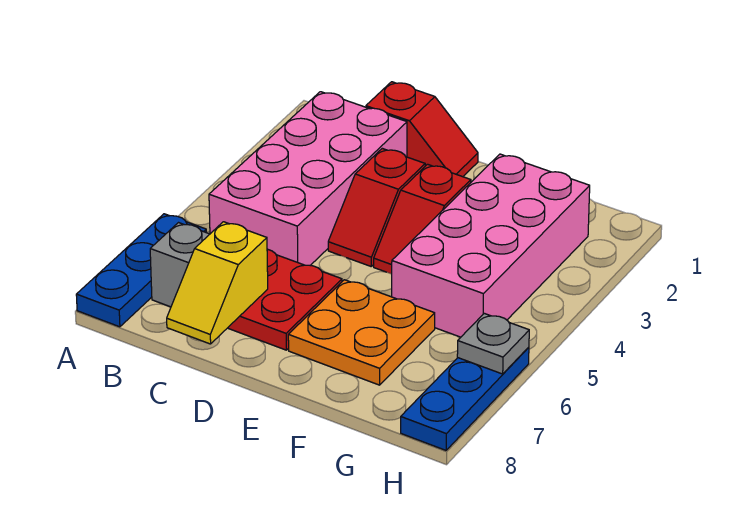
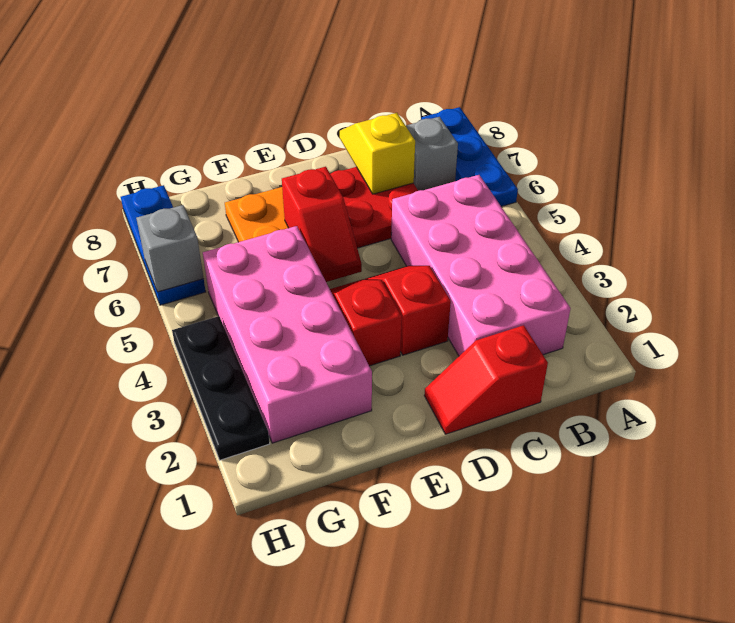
none -> red slope E5:E6 level 2 top 6
none -> black plate H2:H4 level 1
grey plate H6 level 2 -> grey brick H6 level 2

